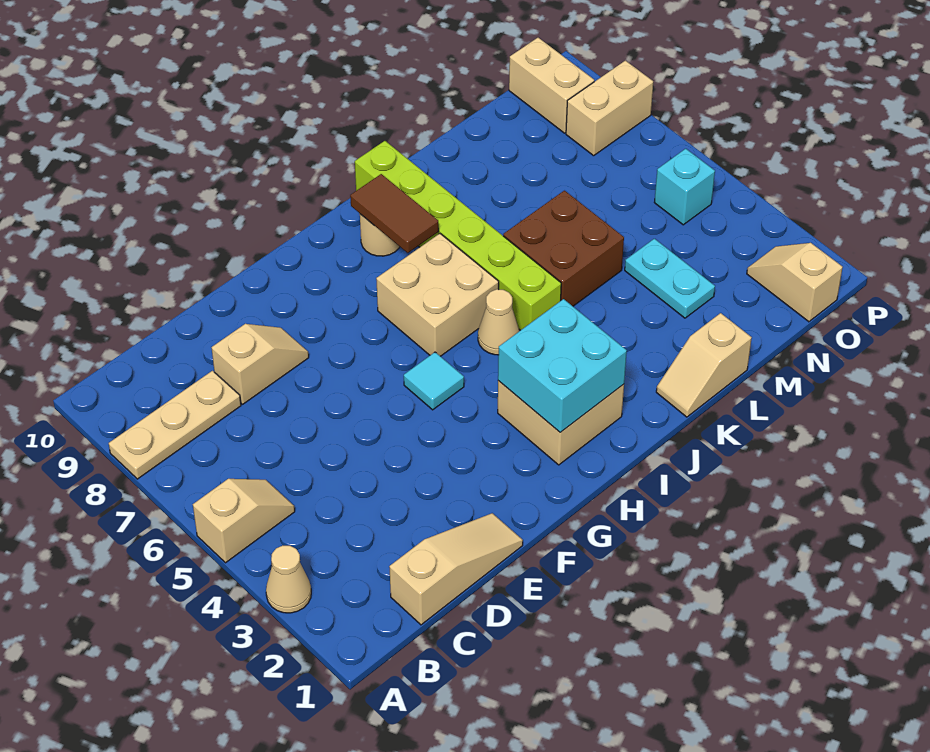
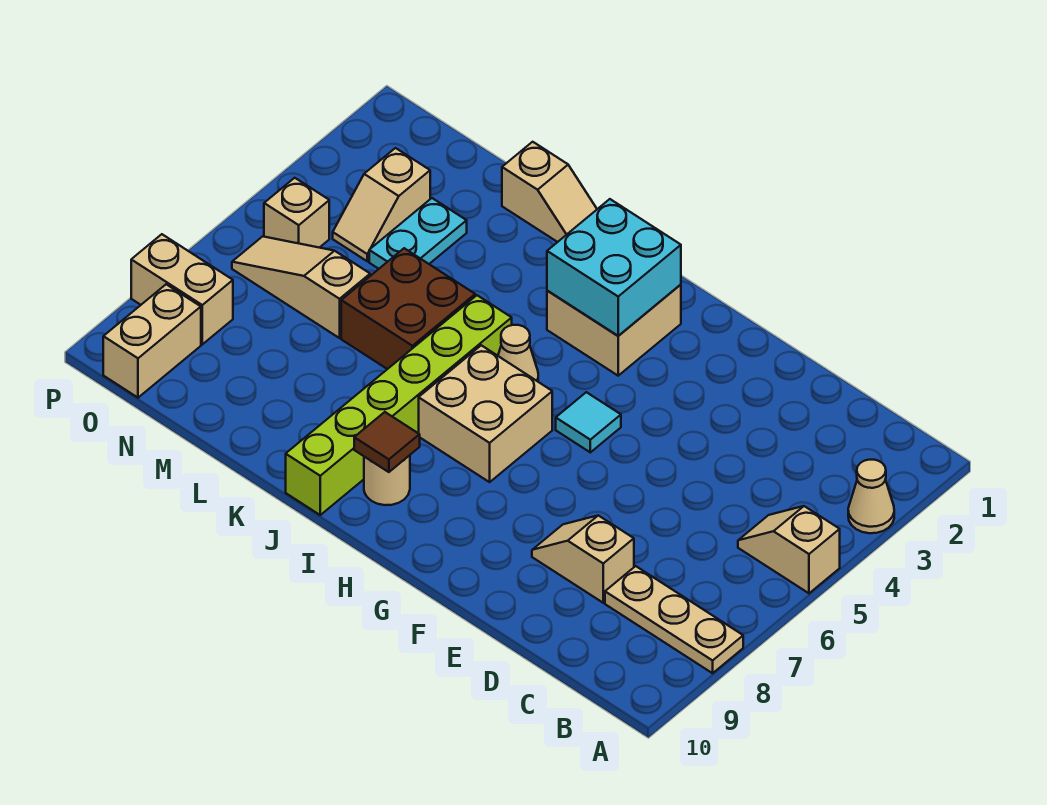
tan slope C1:E1 level 1 top C -> tan slope M6:O6 level 1 top M
brown tile I8:I9 level 2 -> brown tile I9 level 2
tan slope O1:O2 level 1 top 1 -> tan slope N3:N4 level 1 top 3
cyan brick O5 level 1 -> tan brick O5 level 1

